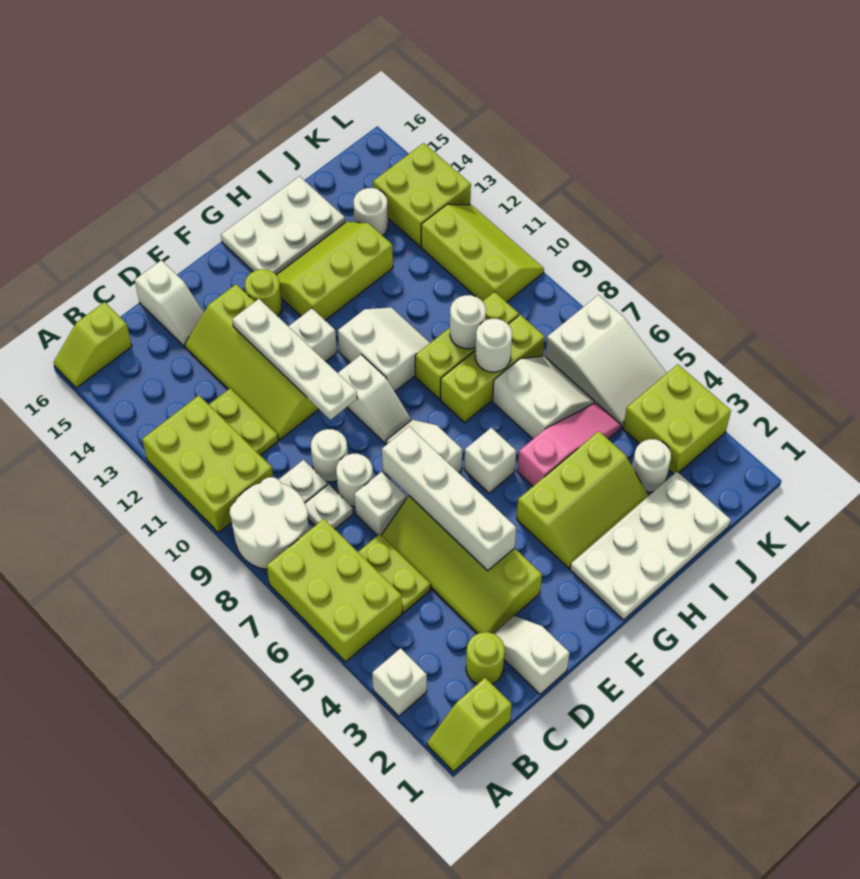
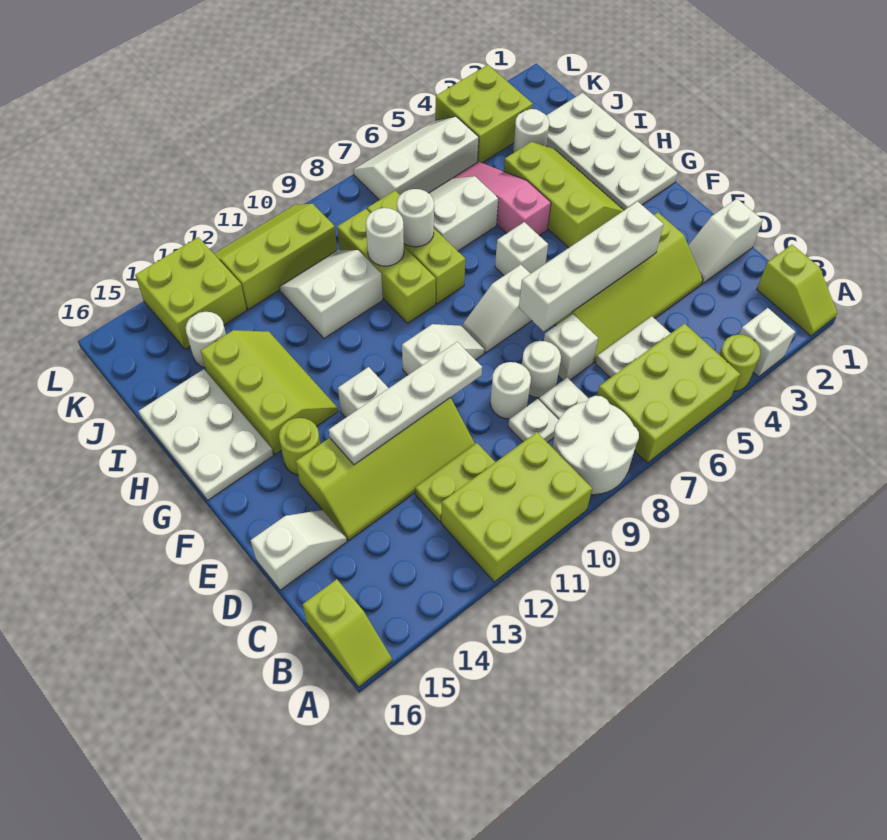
lime round brick C2 level 1 -> lime round brick A4 level 1
lime plate C5:C6 level 1 -> white plate C5:C6 level 1
white slope G10:H11 level 1 top G -> white slope I10:J11 level 1 top I
lime slope G13:I14 level 1 top 13 -> lime slope G13:I14 level 1 top 14
white slope K5:L7 level 1 top 7 -> white slope K5:L7 level 1 top K

